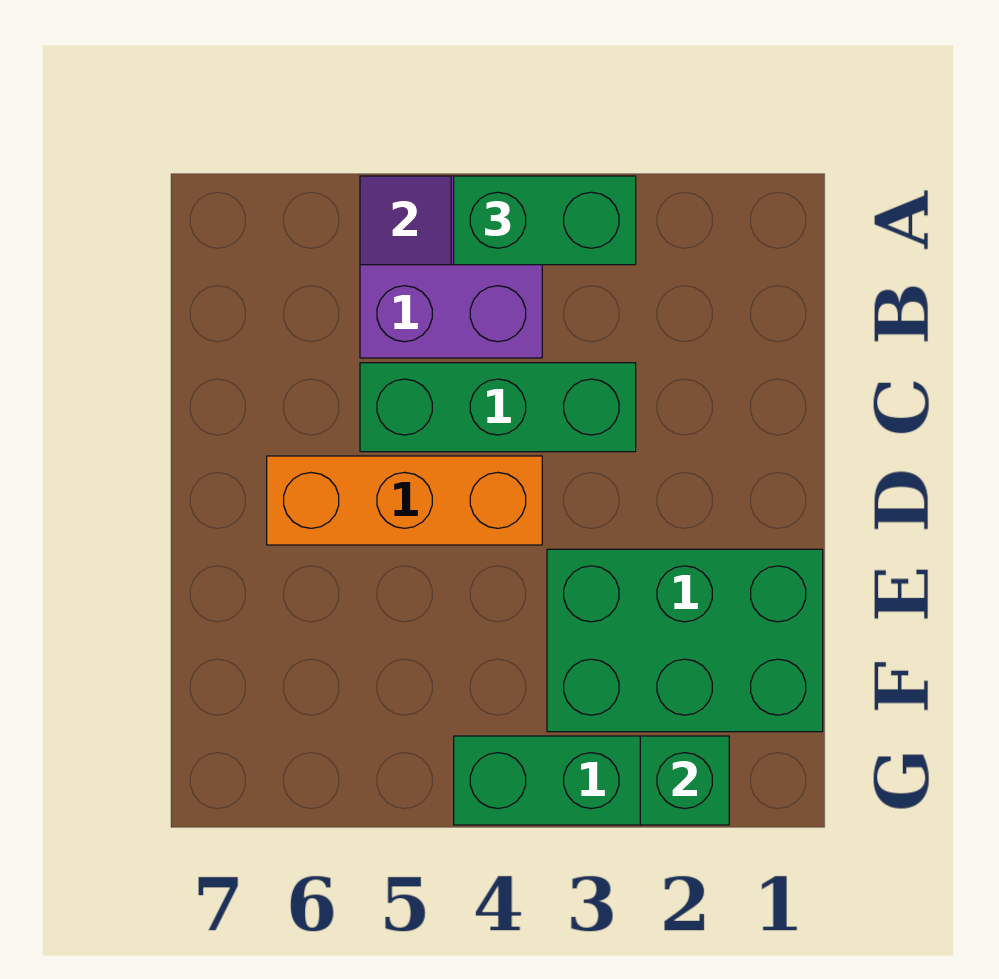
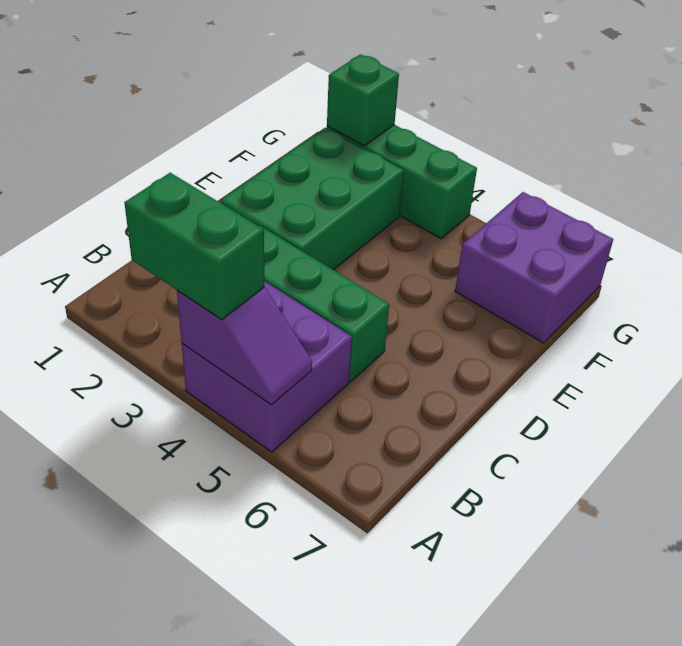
orange brick D4:D6 level 1 -> none
green brick E1:F3 level 1 -> green brick D2:F3 level 1
none -> purple brick F6:G7 level 1

